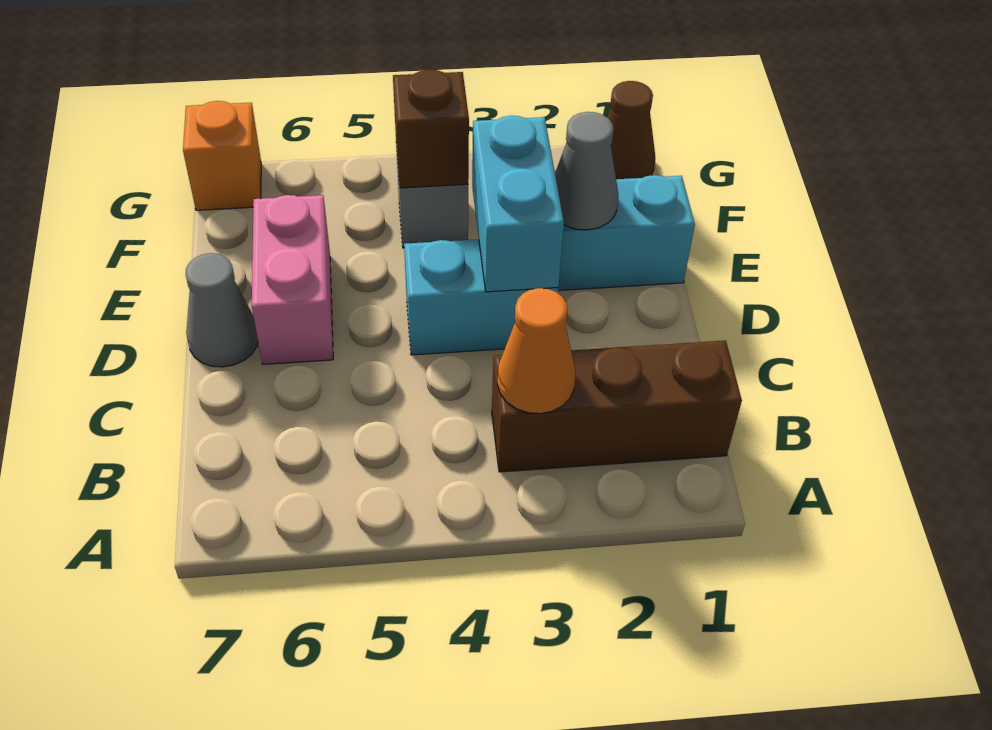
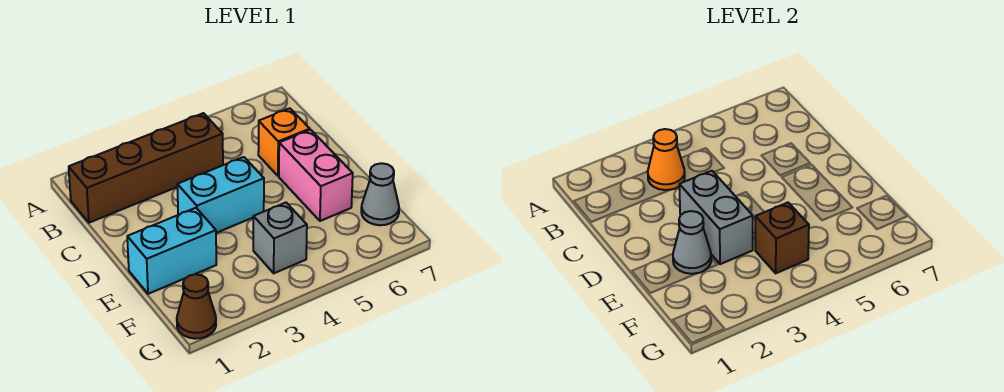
brown brick B1:B3 level 1 -> brown brick B1:B4 level 1
cyan brick D3:E3 level 2 -> grey brick D3:E3 level 2
grey cone D7 level 1 -> grey cone F7 level 1
orange brick G7 level 1 -> orange brick C6 level 1

